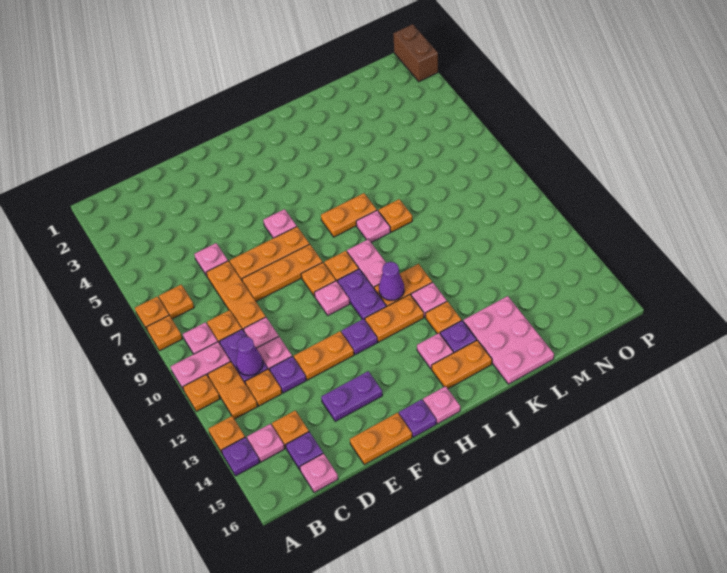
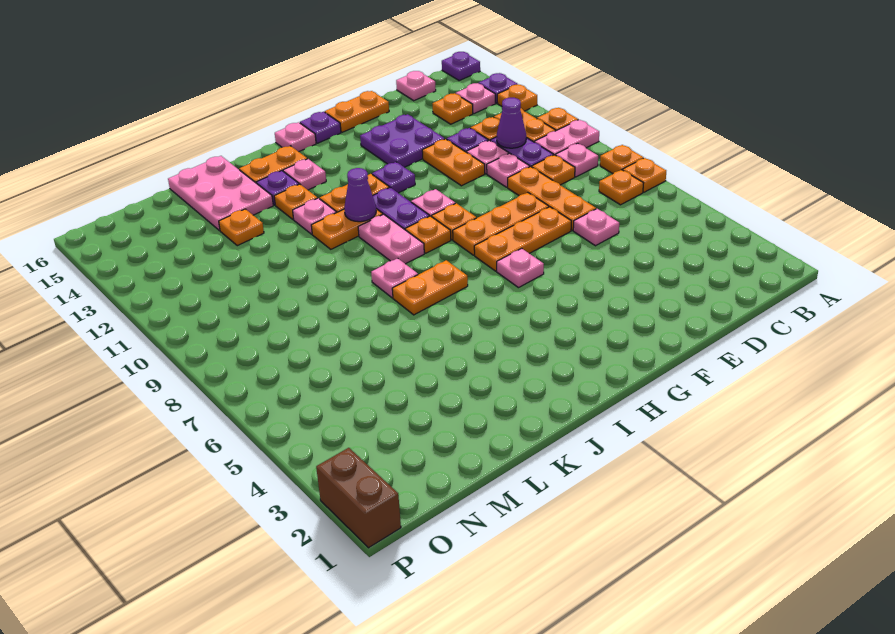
purple plate C15 level 1 -> purple plate A16 level 1
orange plate E12:F12 level 1 -> orange plate E11:E12 level 1
purple plate E14:F14 level 1 -> purple plate E13:F14 level 1
orange plate K8 level 1 -> orange plate L13 level 1

